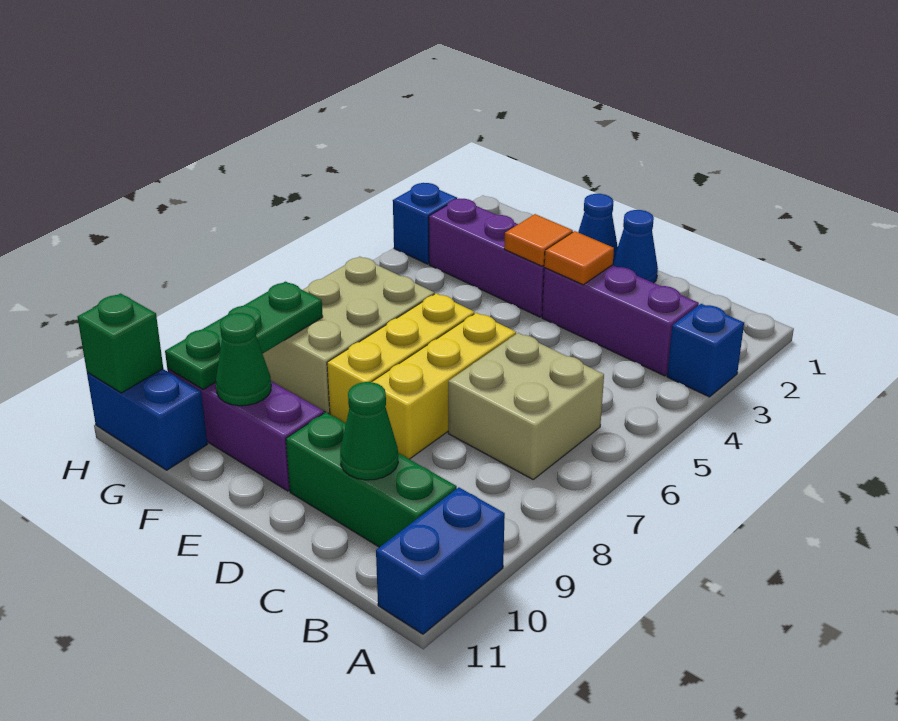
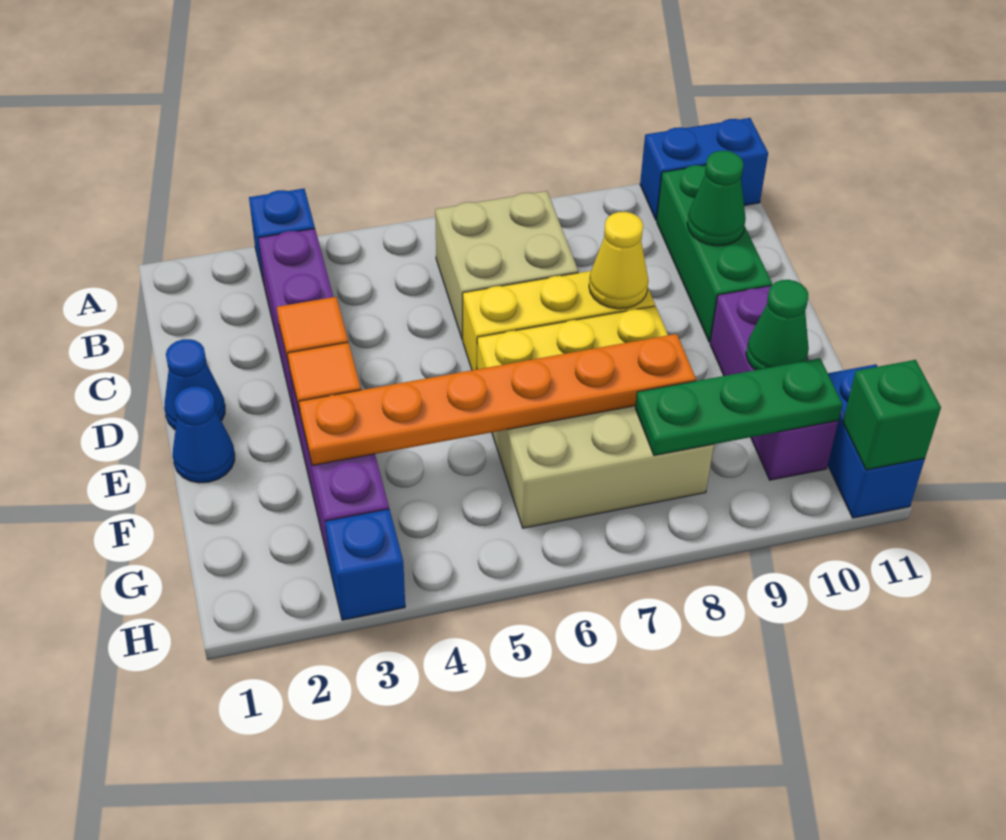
none -> yellow cone D8 level 2
none -> orange plate F3:F8 level 2

